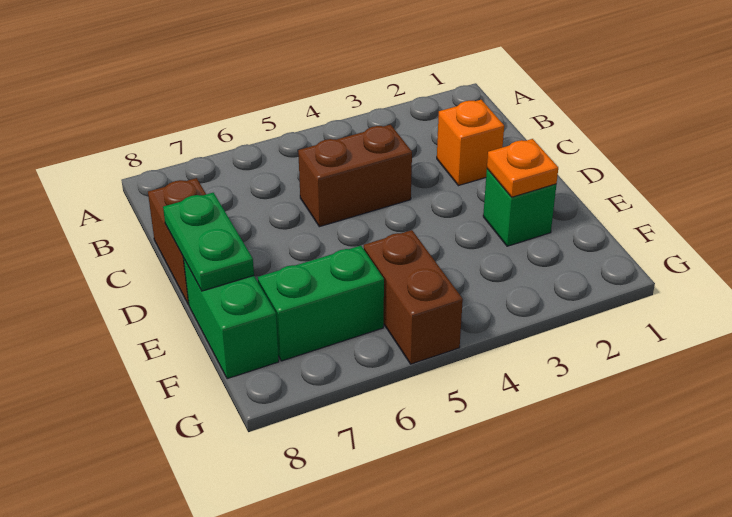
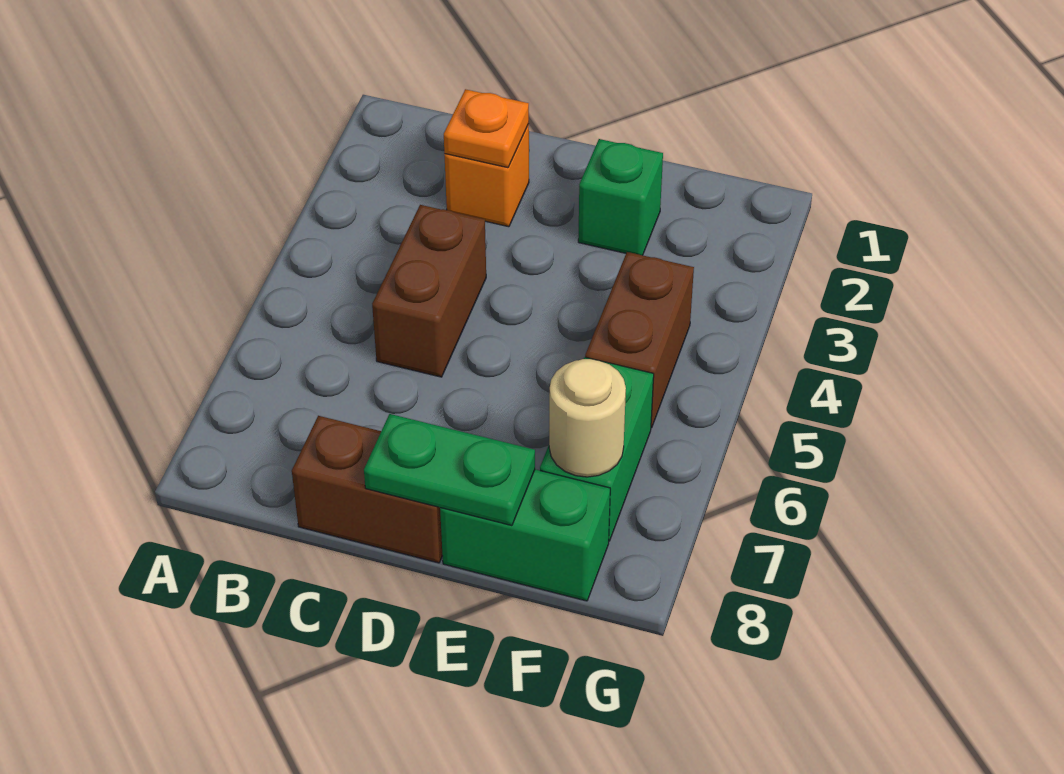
orange plate E2 level 2 -> orange plate C2 level 2
brown brick F5:G5 level 1 -> brown brick F4:F5 level 1
none -> tan round brick F7 level 2

